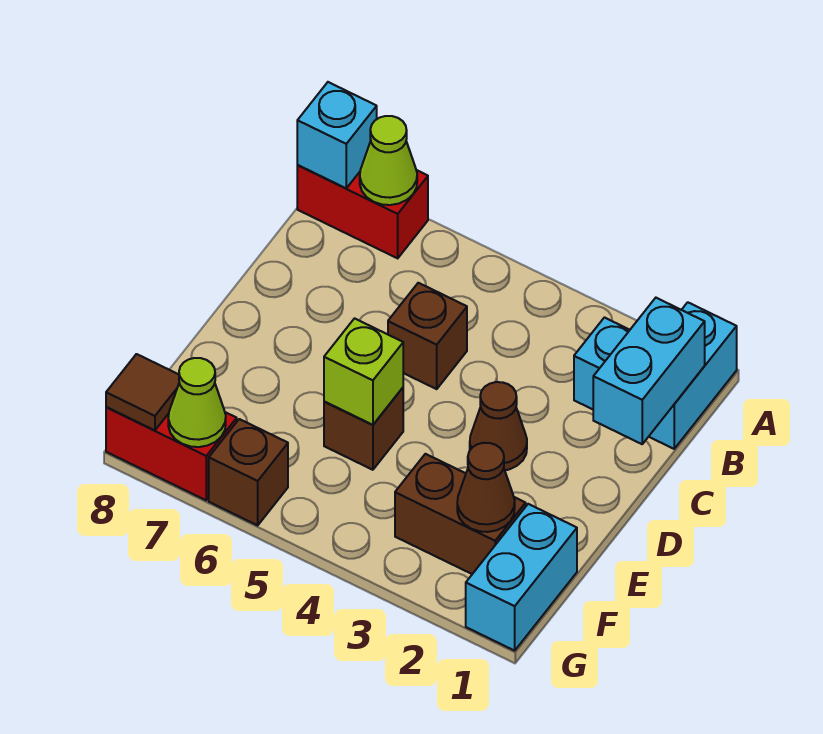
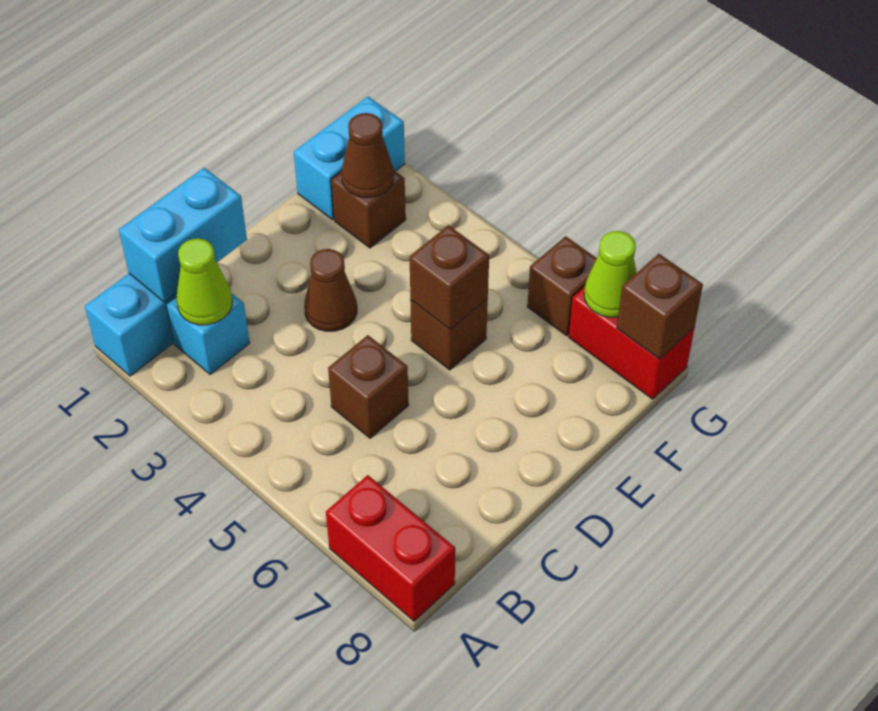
lime cone A7 level 2 -> lime cone B2 level 2
cyan brick A8 level 2 -> none
lime brick E5 level 2 -> brown brick E5 level 2
brown brick F2:F3 level 1 -> brown brick F2 level 1
brown tile G8 level 2 -> brown brick G8 level 2

